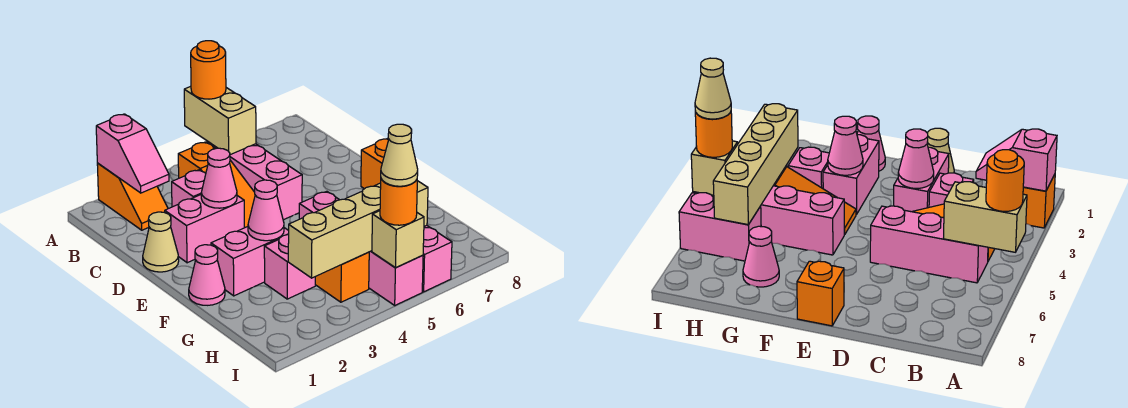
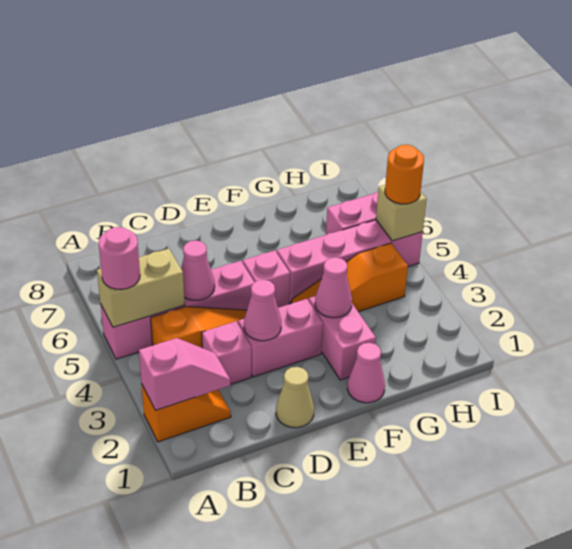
orange round brick A5 level 3 -> pink round brick A5 level 3
pink brick B5:D5 level 1 -> pink brick A5:D5 level 1
pink brick D2:D3 level 1 -> pink brick D3:E3 level 1
orange brick E8 level 1 -> none
pink brick G3 level 1 -> pink brick E5 level 1
pink cone G7 level 1 -> pink cone C5 level 2
tan brick H3:H6 level 2 -> none
tan cone I5 level 4 -> none

